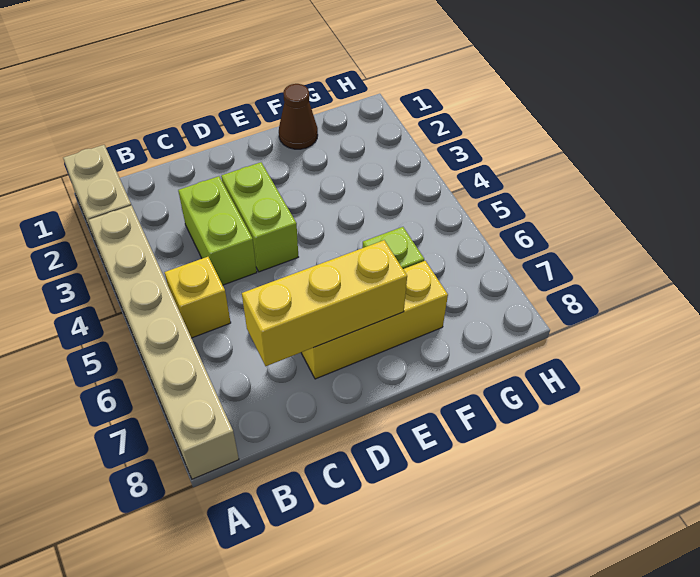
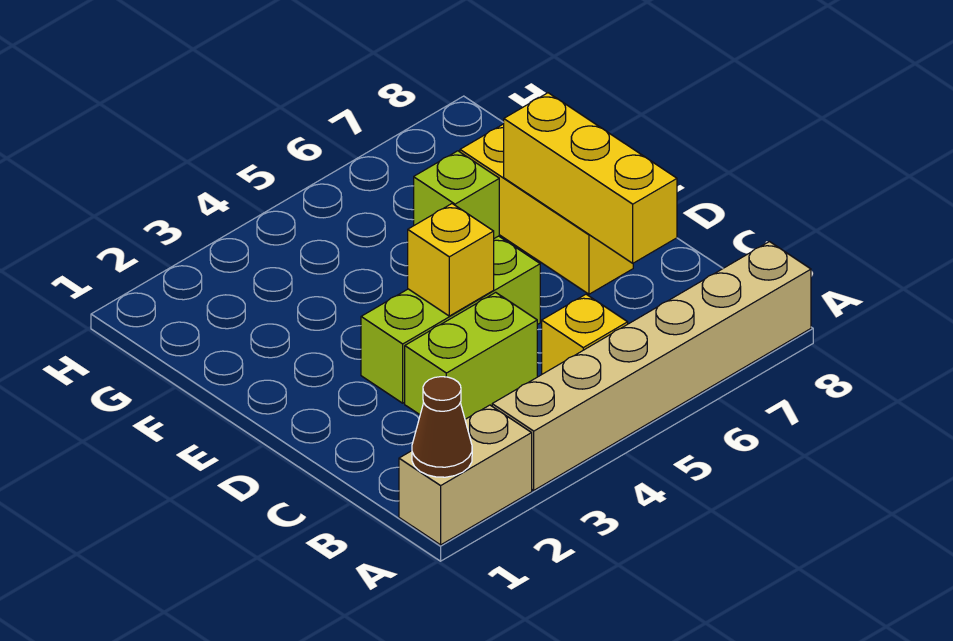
lime brick D3:D4 level 1 -> lime brick D3:D5 level 1
none -> yellow brick D4 level 2
brown cone F1 level 1 -> brown cone A1 level 2

